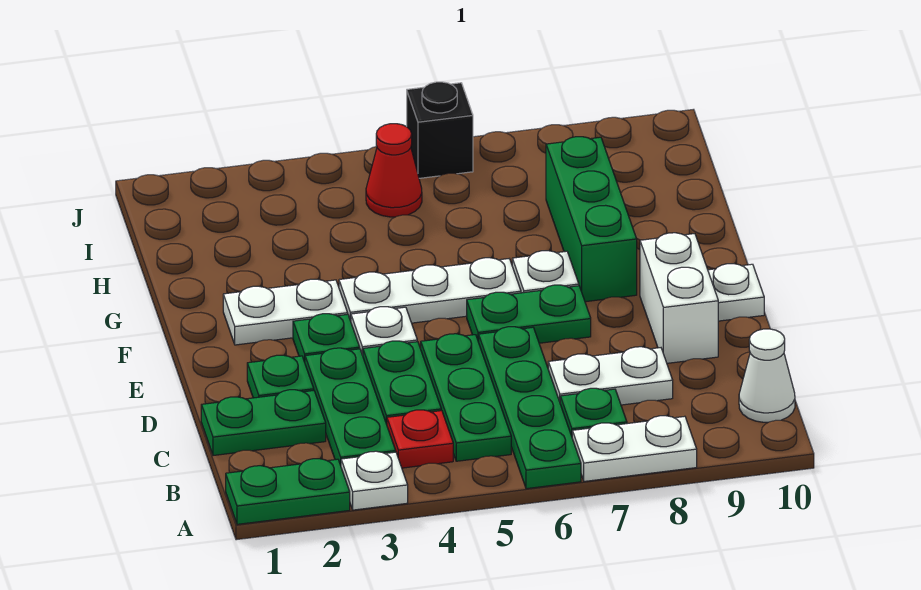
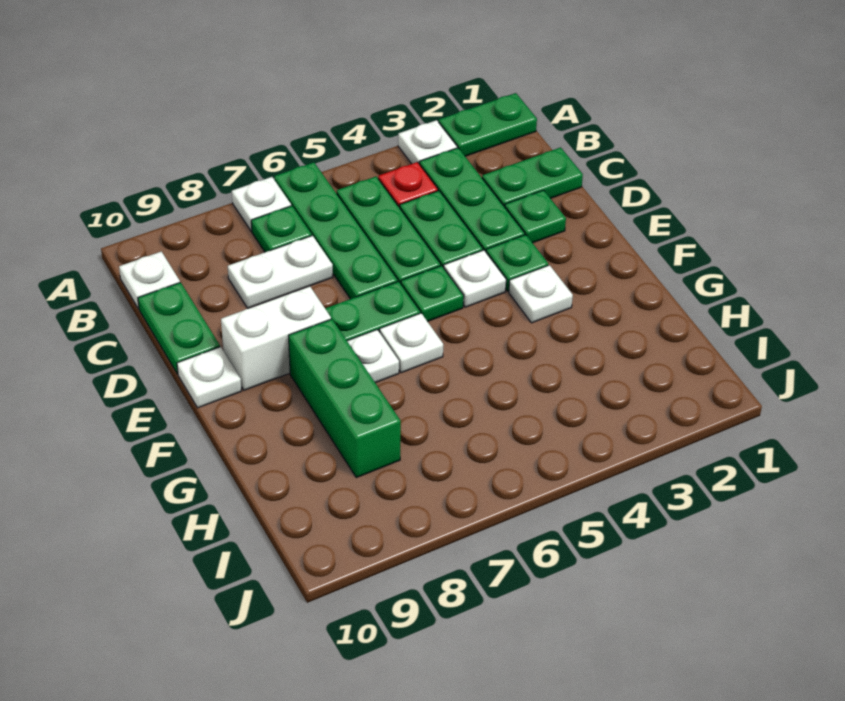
white plate A7:A8 level 1 -> white plate A7 level 1
white cone B10 level 1 -> white plate B10 level 1
none -> green plate C10:D10 level 1
white brick D9:E9 level 1 -> white brick E8:E9 level 1
none -> green plate E5 level 1
white plate F2:F3 level 1 -> white plate F3 level 1
white plate F4:F6 level 1 -> white plate F6 level 1
red cone I5 level 1 -> none
black brick J6 level 1 -> none

